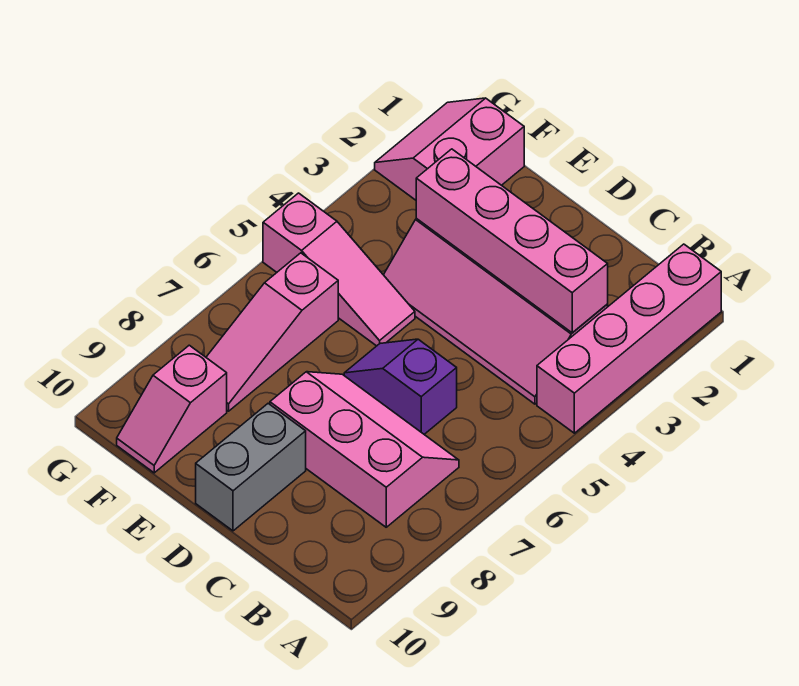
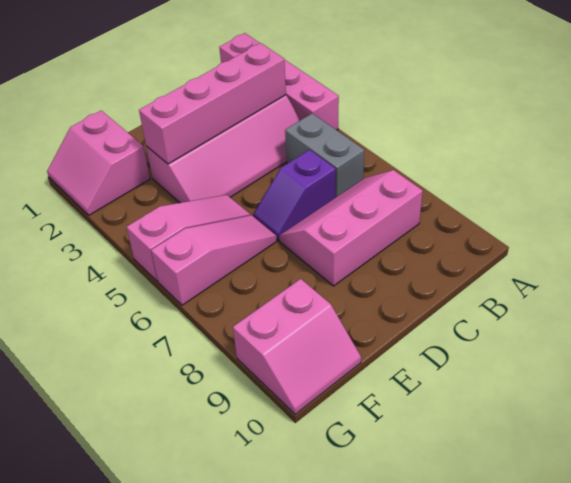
grey brick D9:D10 level 1 -> grey brick B5:B6 level 1
pink slope F6:F8 level 1 top 6 -> pink slope E6:G6 level 1 top G
pink slope F9:F10 level 1 top 9 -> pink slope F9:G10 level 1 top 9

